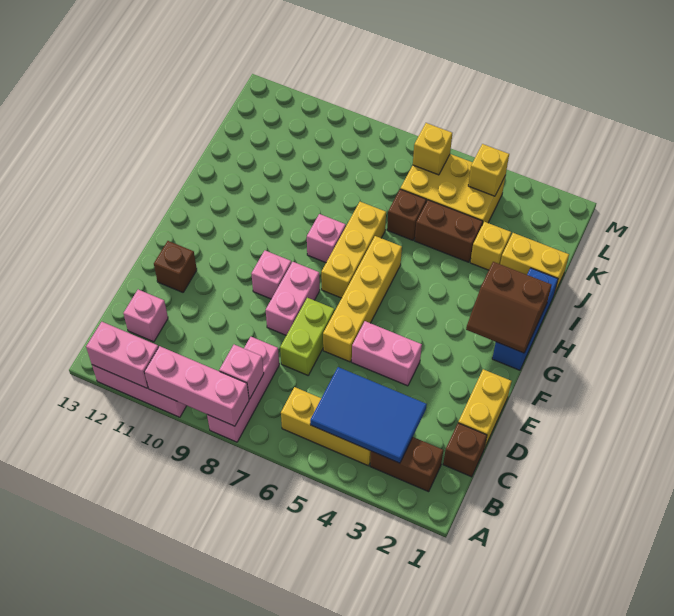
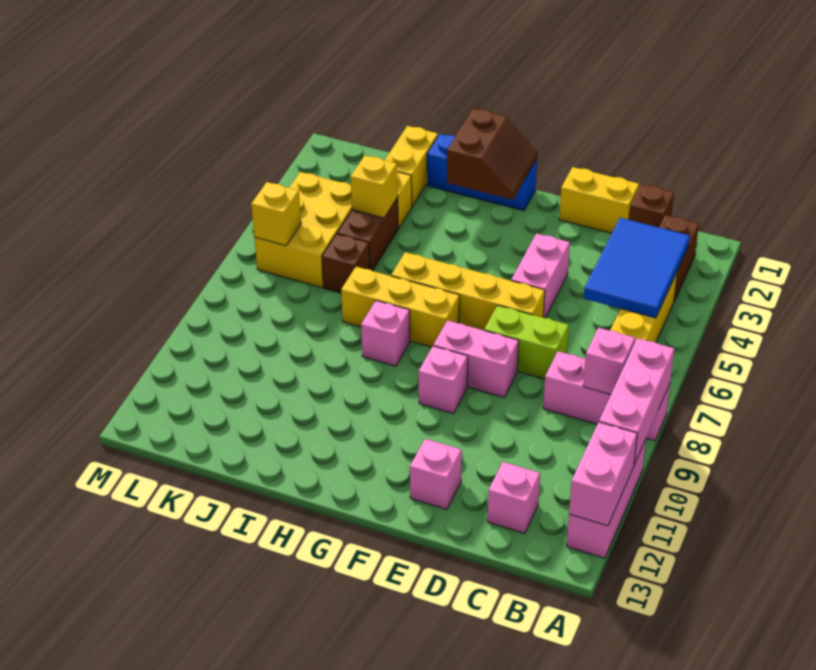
brown brick E12 level 1 -> pink brick E12 level 1
yellow brick L4 level 2 -> yellow brick J4 level 2

